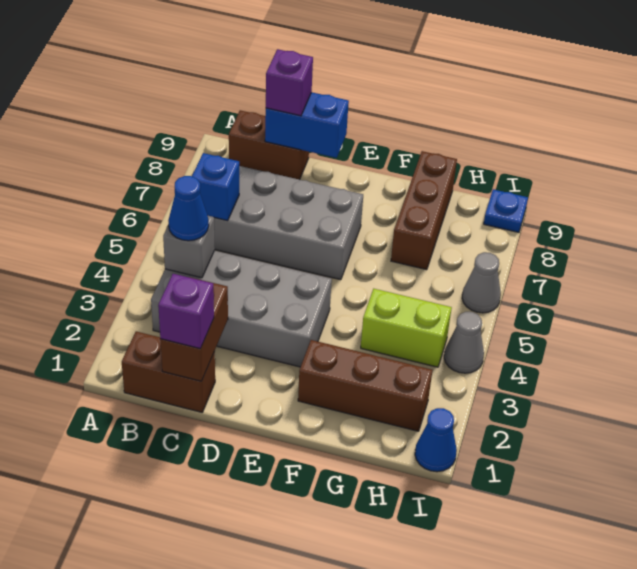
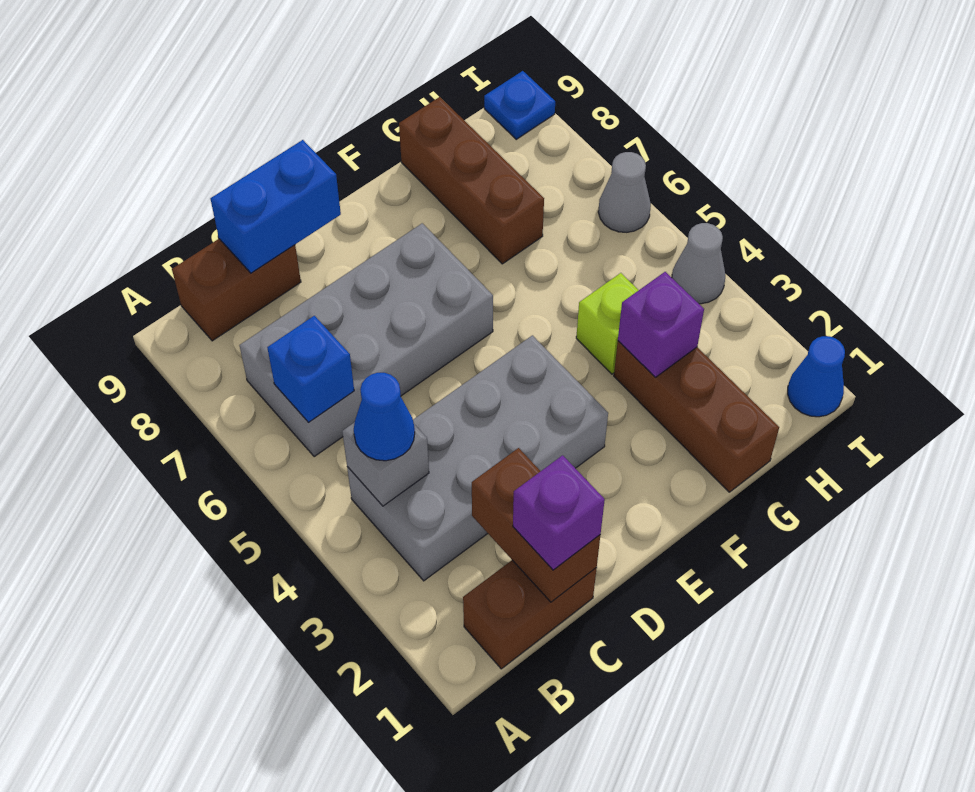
purple brick C9 level 3 -> purple brick G3 level 2
brown brick F2:H2 level 1 -> brown brick G1:G3 level 1
lime brick G4:H4 level 1 -> lime brick G4 level 1

